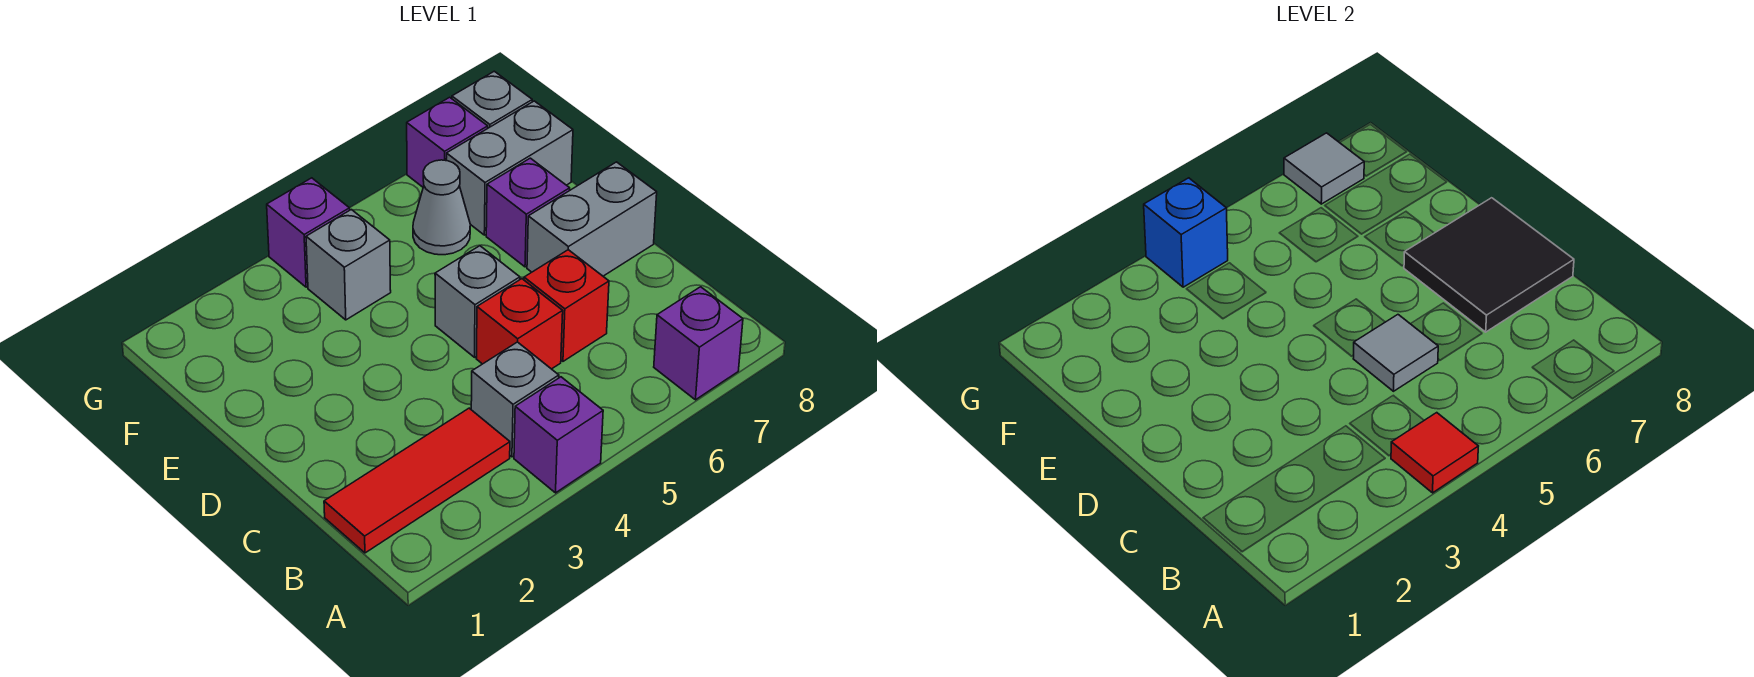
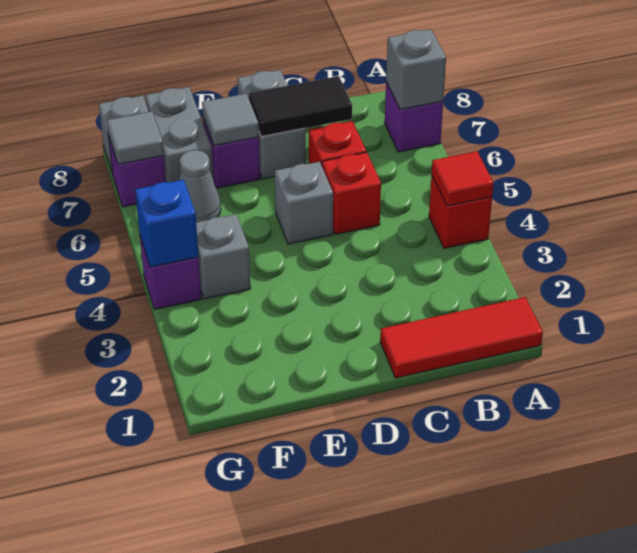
purple brick A4 level 1 -> red brick A4 level 1
red tile B1:B3 level 1 -> red tile A1:C1 level 1
grey brick B4 level 1 -> grey brick A7 level 2
grey tile C5 level 2 -> grey tile E7 level 2
black tile C7:D8 level 2 -> black tile C7:D7 level 2

